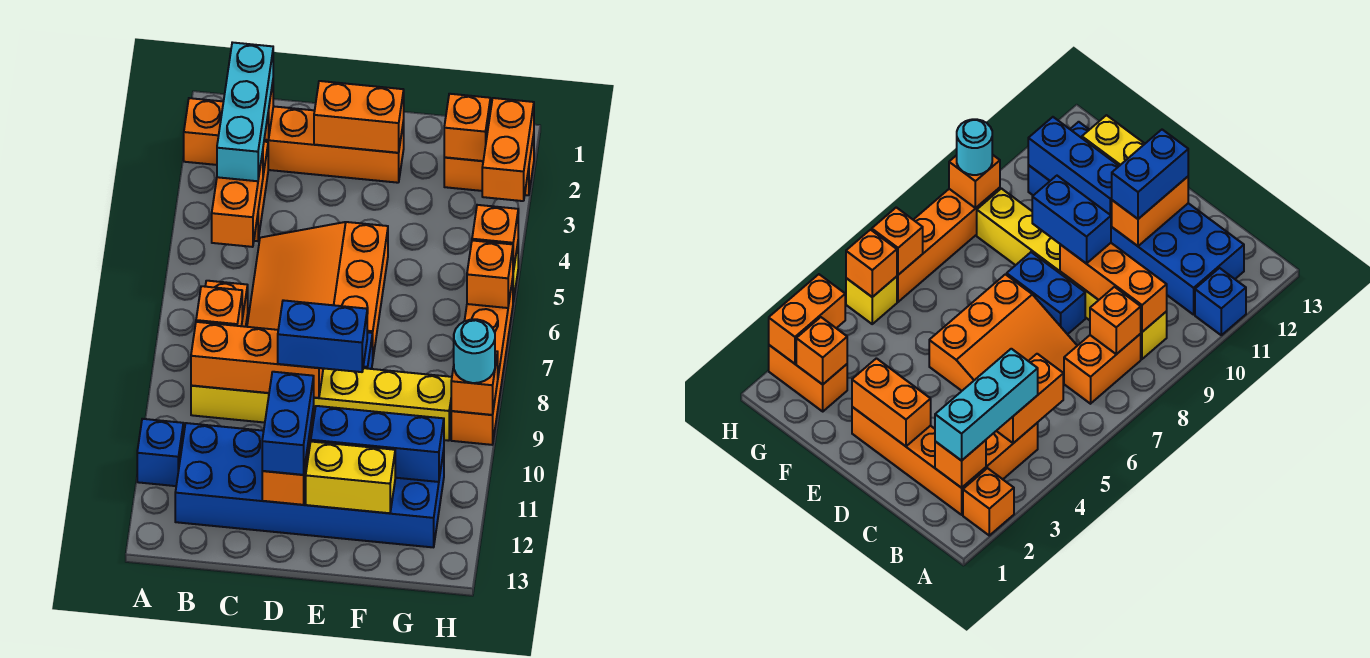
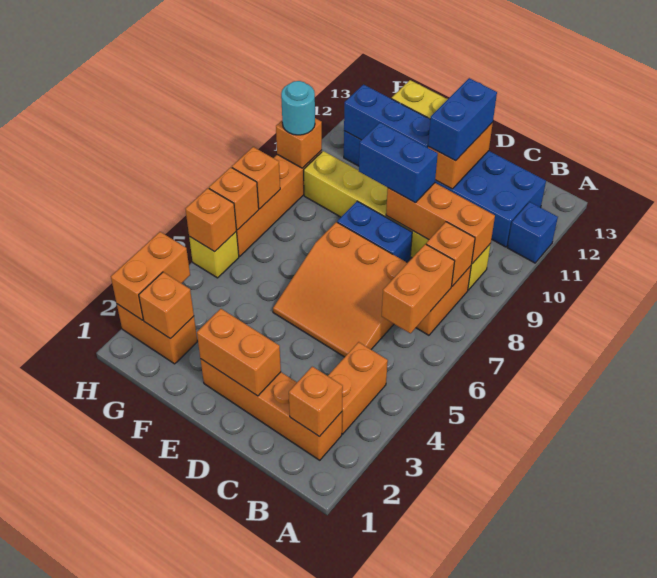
orange brick A2 level 1 -> orange brick H7 level 2
cyan brick B2:B4 level 3 -> none
orange brick B4:B5 level 2 -> orange brick B6:B7 level 2
orange slope C5:E7 level 1 top E -> orange slope C5:E7 level 1 top 7

